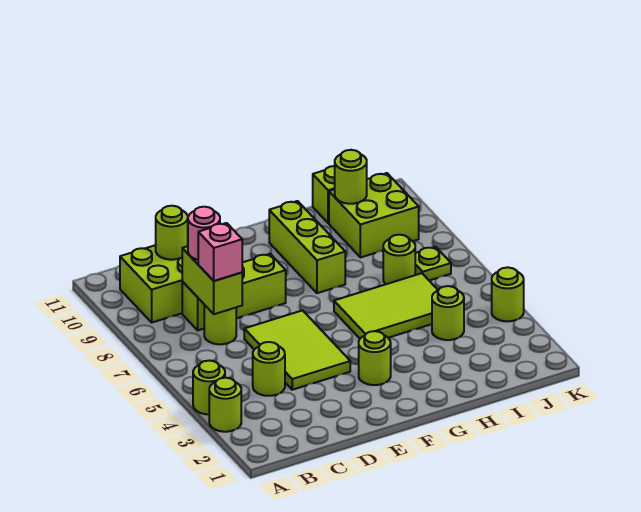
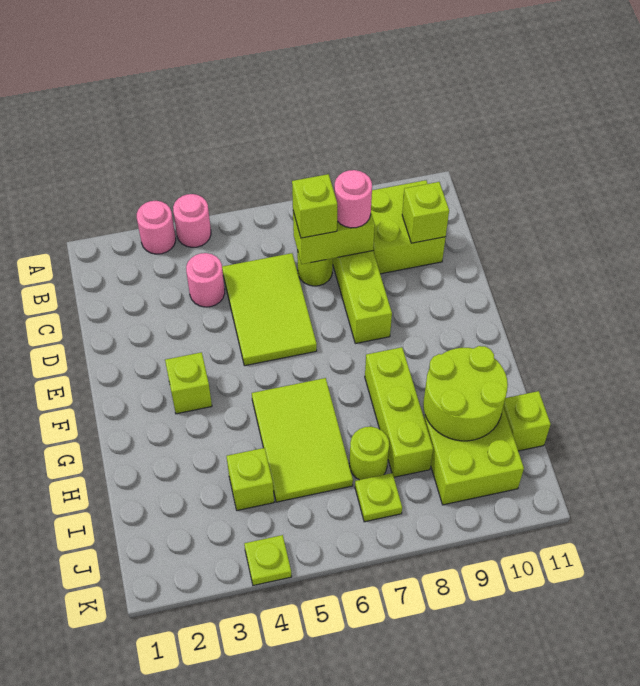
lime round brick A3 level 1 -> pink round brick A3 level 1
lime round brick A4 level 1 -> pink round brick A4 level 1
lime round brick C4 level 1 -> pink round brick C4 level 1
pink brick C7 level 3 -> lime brick C7 level 3
lime round brick C10 level 2 -> lime brick C10 level 2
lime tile D4:E6 level 1 -> lime tile C5:E6 level 1
lime round brick F3 level 1 -> lime brick F3 level 1
lime brick G8:G10 level 1 -> lime brick G8:I8 level 1
lime round brick I4 level 1 -> lime brick I4 level 1
lime round brick I10 level 2 -> lime round brick H9:I10 level 2
lime round brick K4 level 1 -> lime plate K4 level 1

